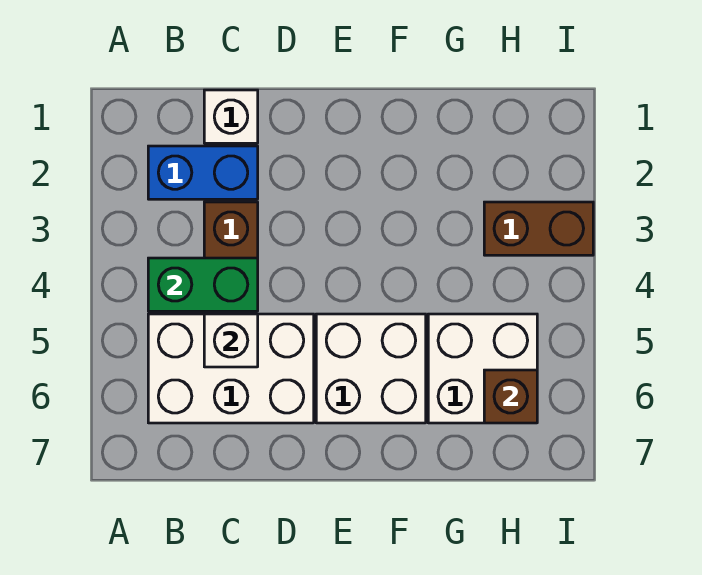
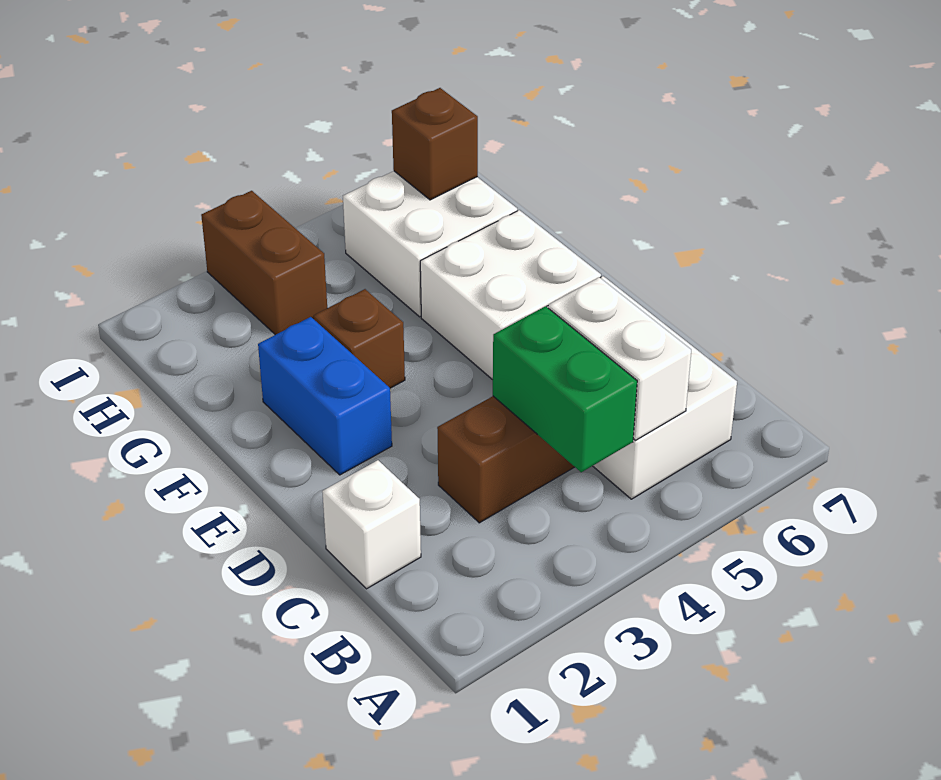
blue brick B2:C2 level 1 -> blue brick E2:F2 level 1
white brick C5 level 2 -> white brick B5:C5 level 2
none -> brown brick F3 level 1

